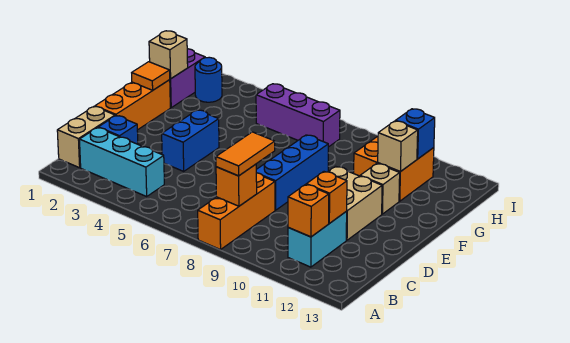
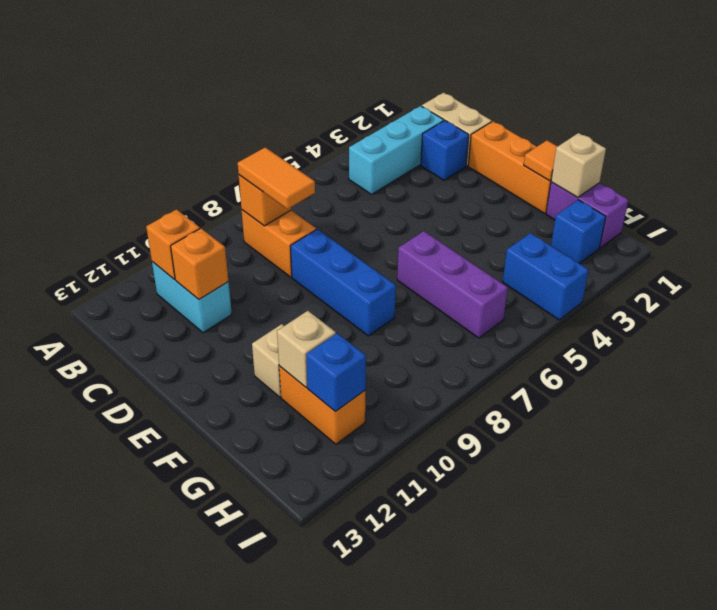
orange brick A8:C8 level 1 -> orange brick B8:C8 level 1
blue brick D4:E4 level 1 -> blue brick H4:I4 level 1
tan brick D10:E11 level 1 -> none
orange brick G10:H11 level 1 -> orange brick G11:H11 level 1
blue round brick H2 level 1 -> blue brick H2 level 1
purple brick H5:H7 level 1 -> purple brick F6:H6 level 1

